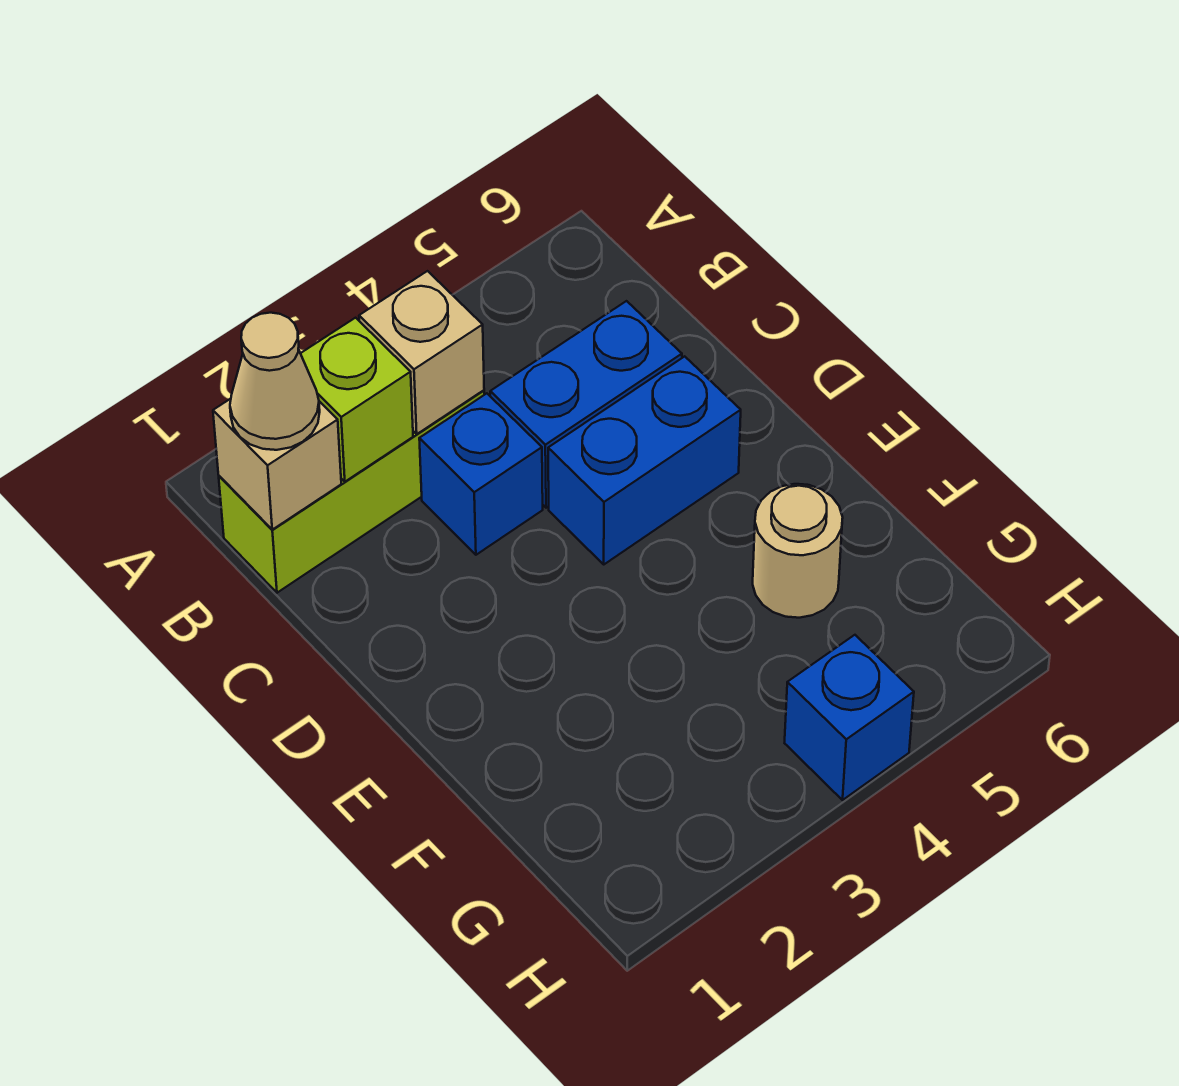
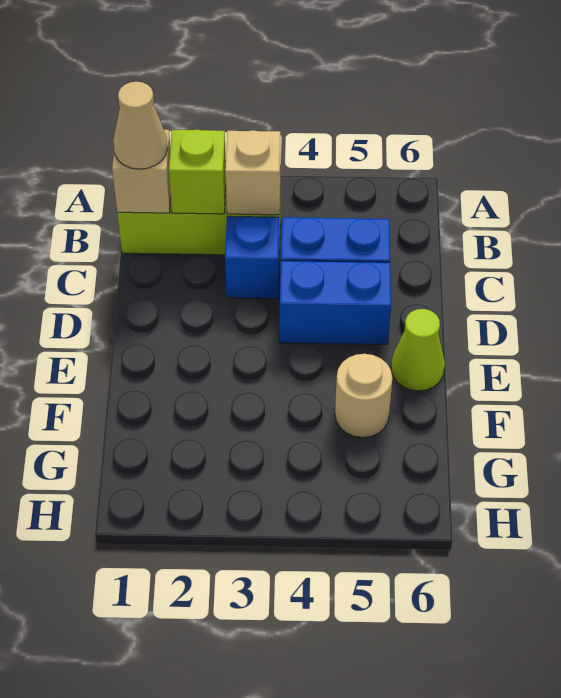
none -> lime cone E6 level 1
blue brick H4 level 1 -> none

